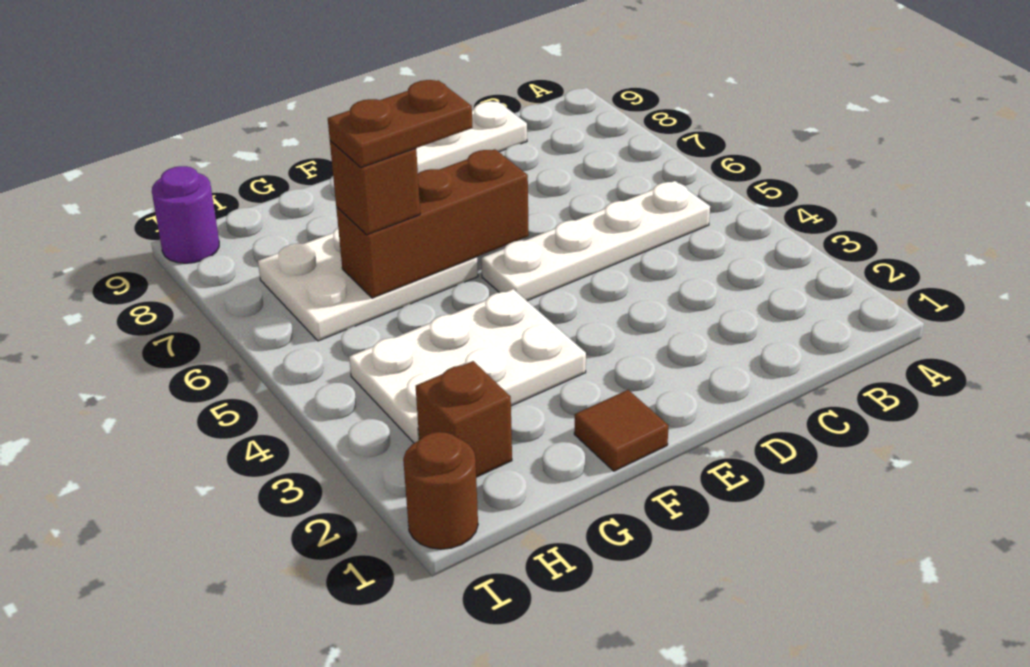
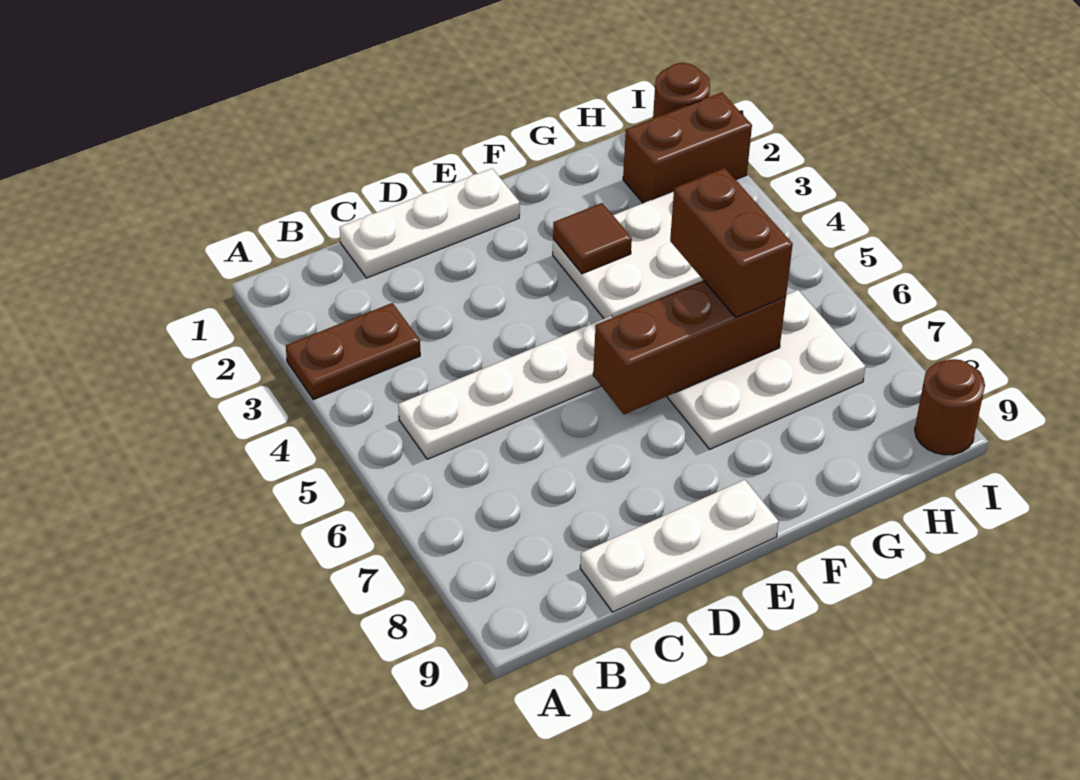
none -> white plate C1:E1 level 1
brown tile F1 level 1 -> brown tile F3 level 2
brown plate F6:G6 level 4 -> brown plate A3:B3 level 1
brown brick G6 level 3 -> brown brick G5:G6 level 3
brown brick H2 level 1 -> brown brick H2:I2 level 1
purple round brick I9 level 1 -> brown round brick I9 level 1

